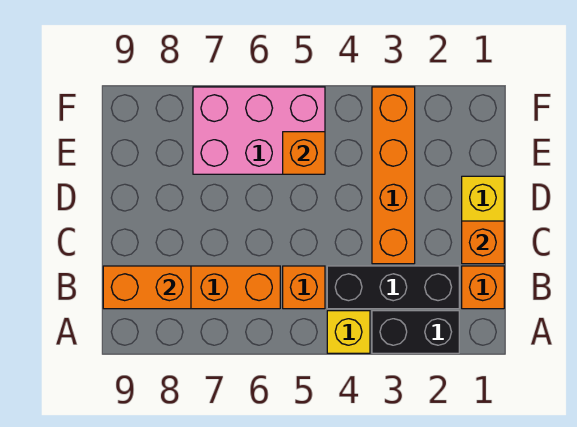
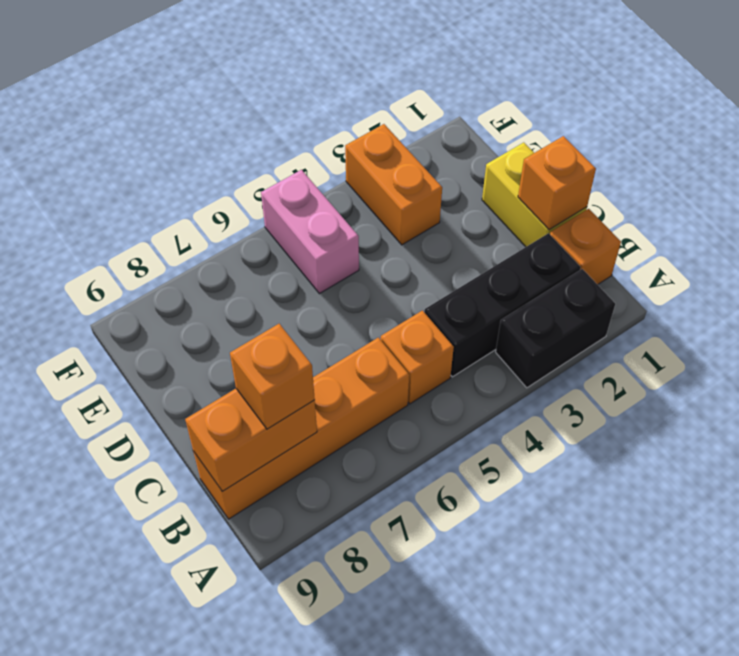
yellow brick A4 level 1 -> none
orange brick C3:F3 level 1 -> orange brick E3:F3 level 1
pink brick E5:F7 level 1 -> pink brick E5:F5 level 1
orange brick E5 level 2 -> orange brick B8 level 3

